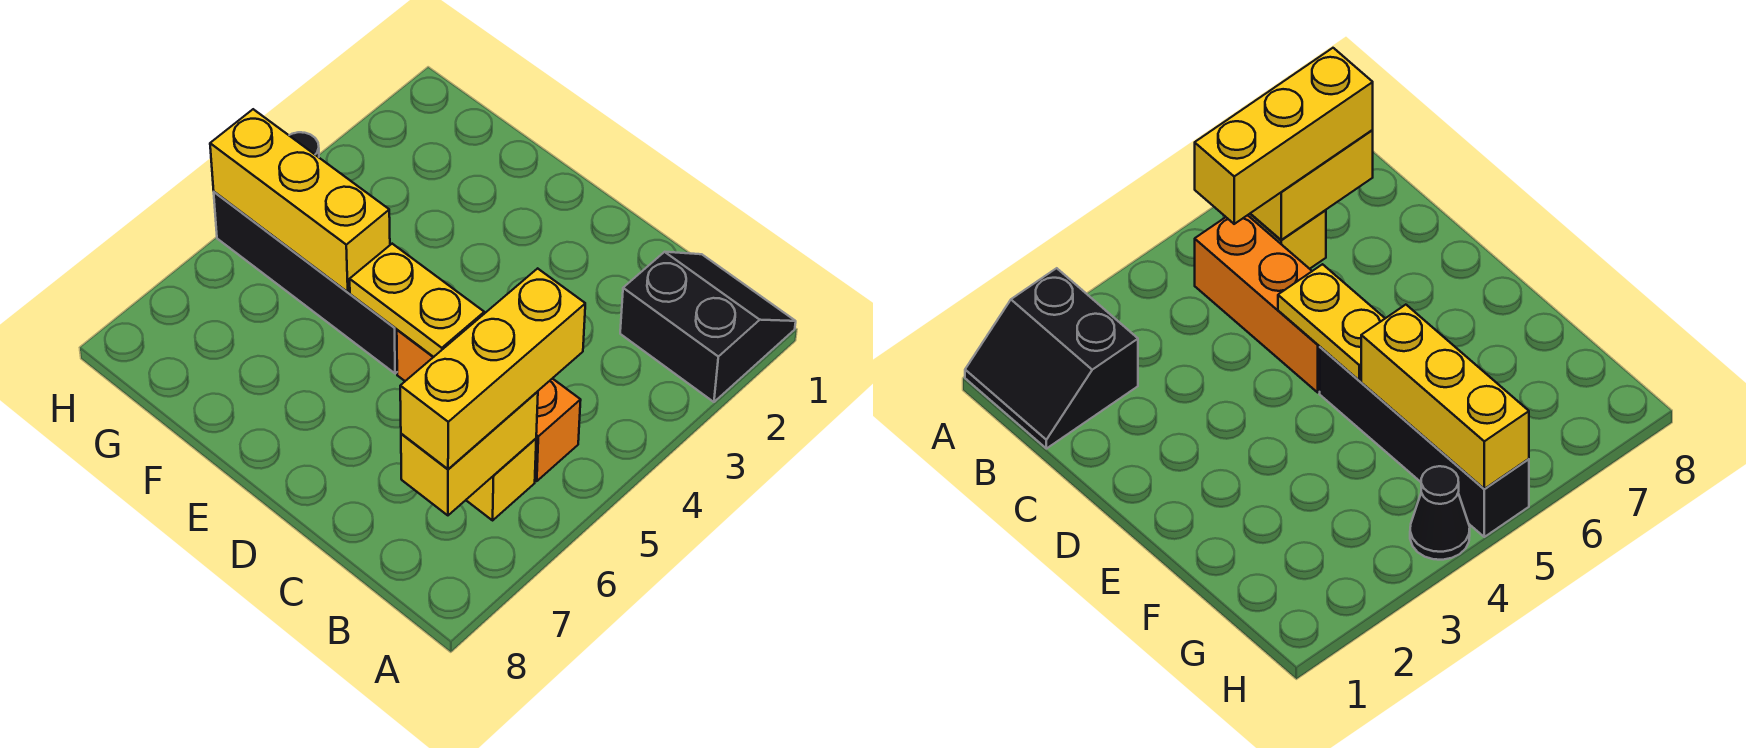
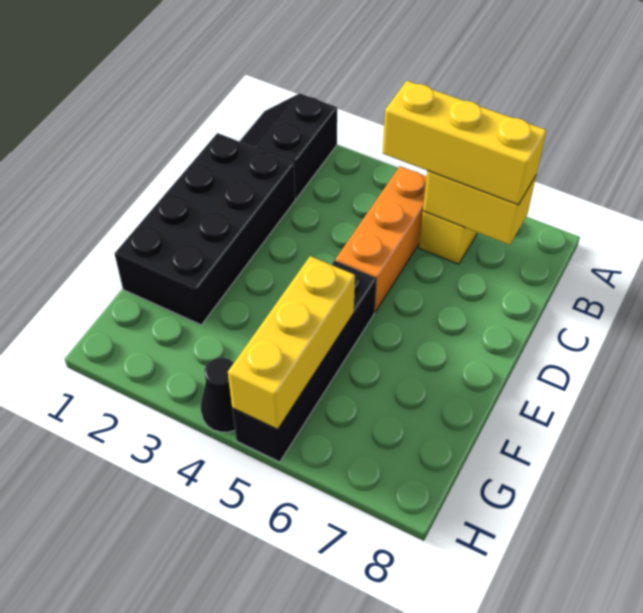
none -> black brick C1:F2 level 1
yellow plate D5:E5 level 2 -> none

